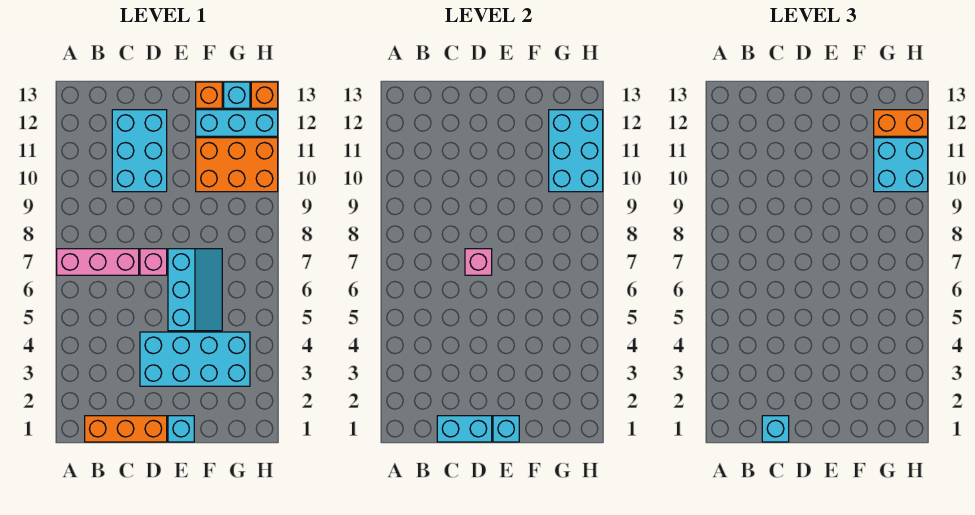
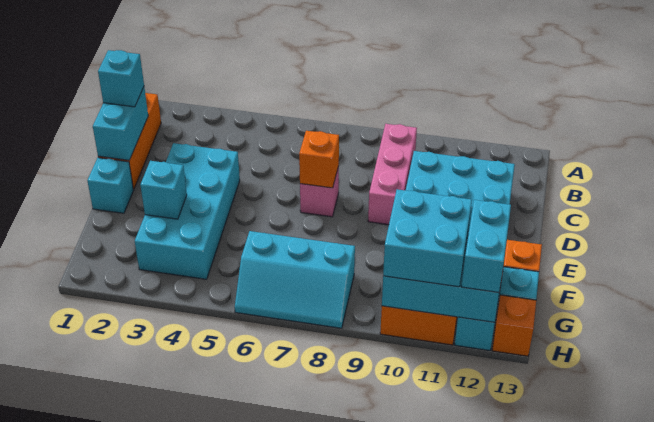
pink brick A7:C7 level 1 -> pink brick B9:D9 level 1
pink brick D7 level 2 -> orange brick D7 level 2
cyan brick E1 level 2 -> cyan brick F3 level 2
cyan slope E5:F7 level 1 top E -> cyan slope G6:H8 level 1 top G
orange brick G12:H12 level 3 -> cyan brick G12:H12 level 3

